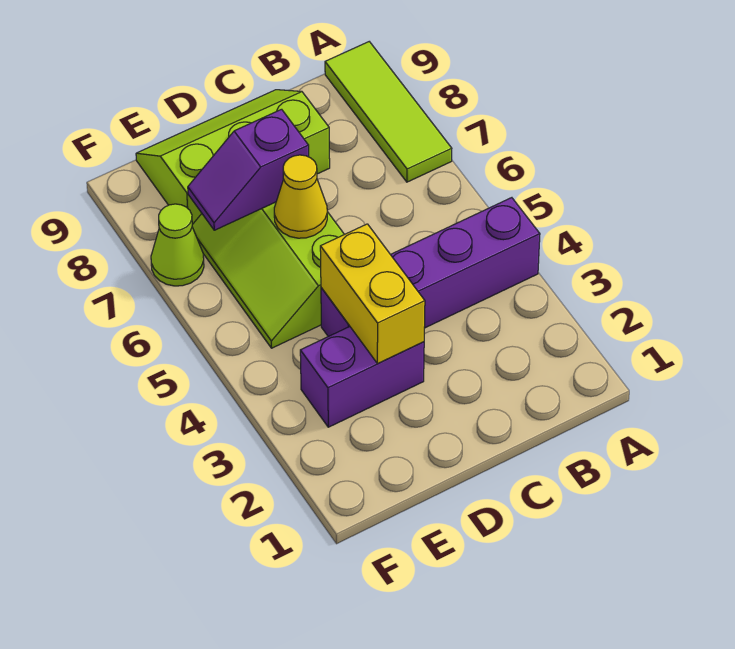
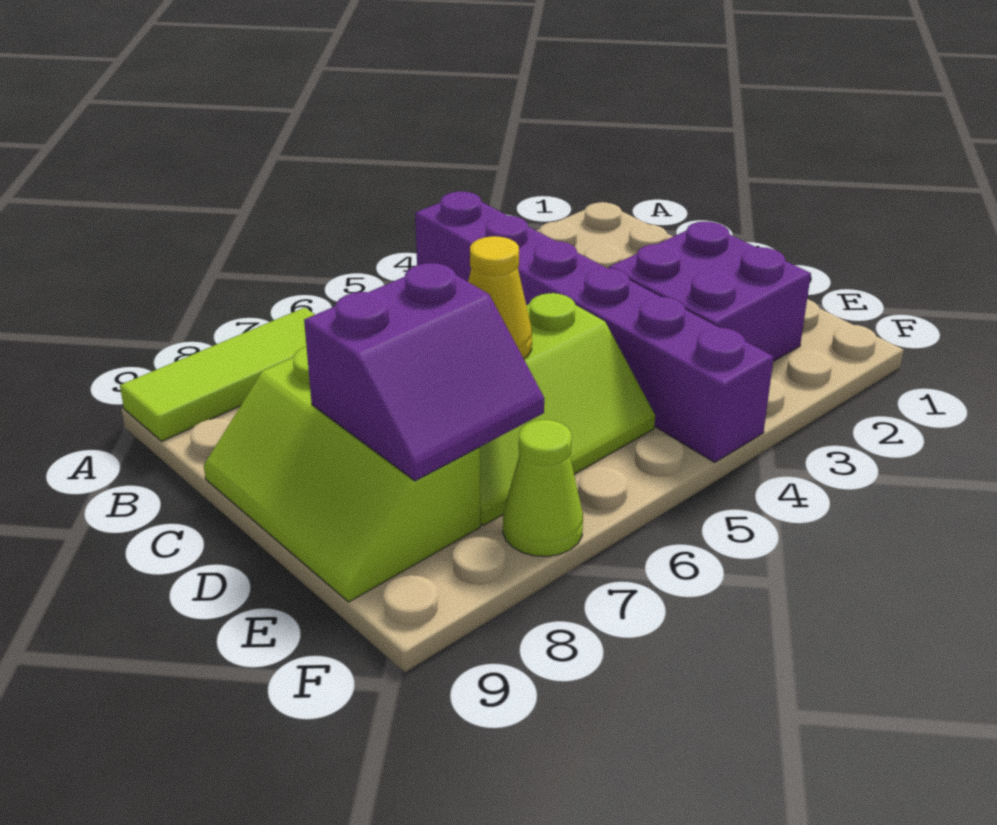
purple brick A4:D4 level 1 -> purple brick A4:F4 level 1
purple brick D3:E3 level 1 -> purple brick D2:E3 level 1
yellow brick D3:D4 level 2 -> none
purple slope D7:E7 level 2 top D -> purple slope D7:E8 level 2 top D

